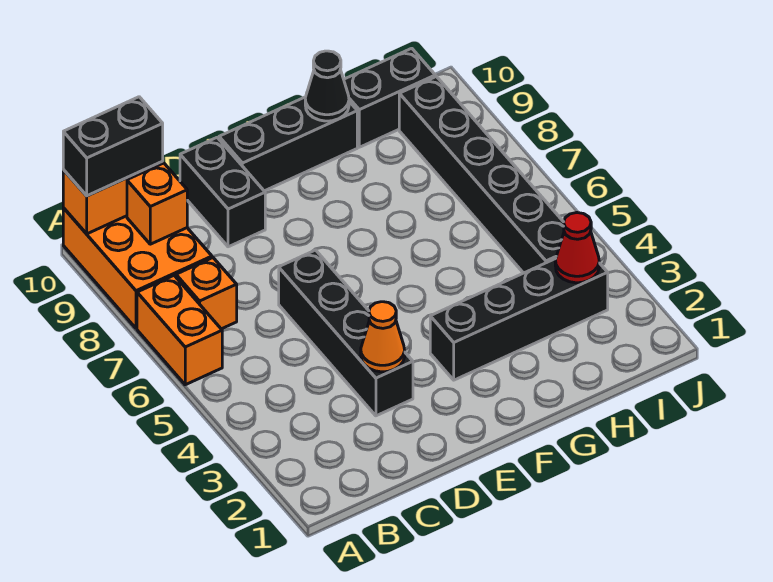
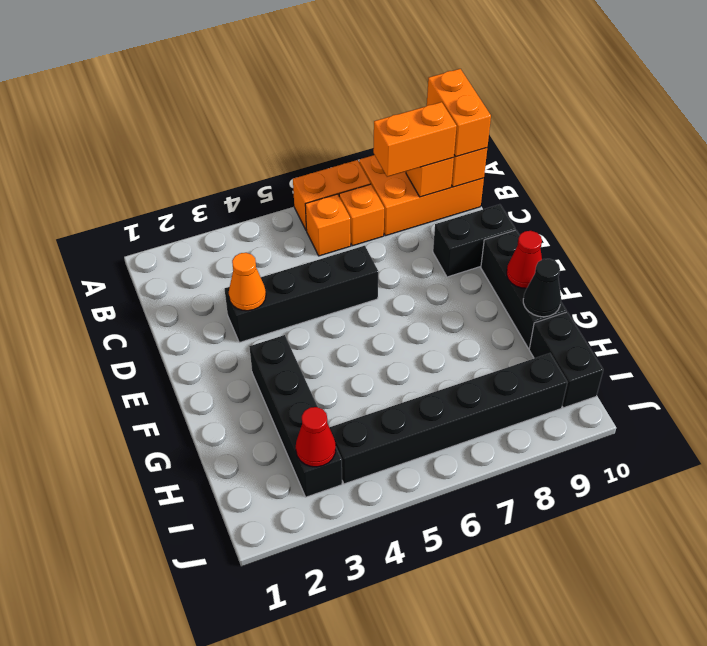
black brick A10:B10 level 3 -> orange brick A10:B10 level 3
none -> orange brick B6 level 1
none -> orange brick B8:B9 level 3
none -> red cone F10 level 2

